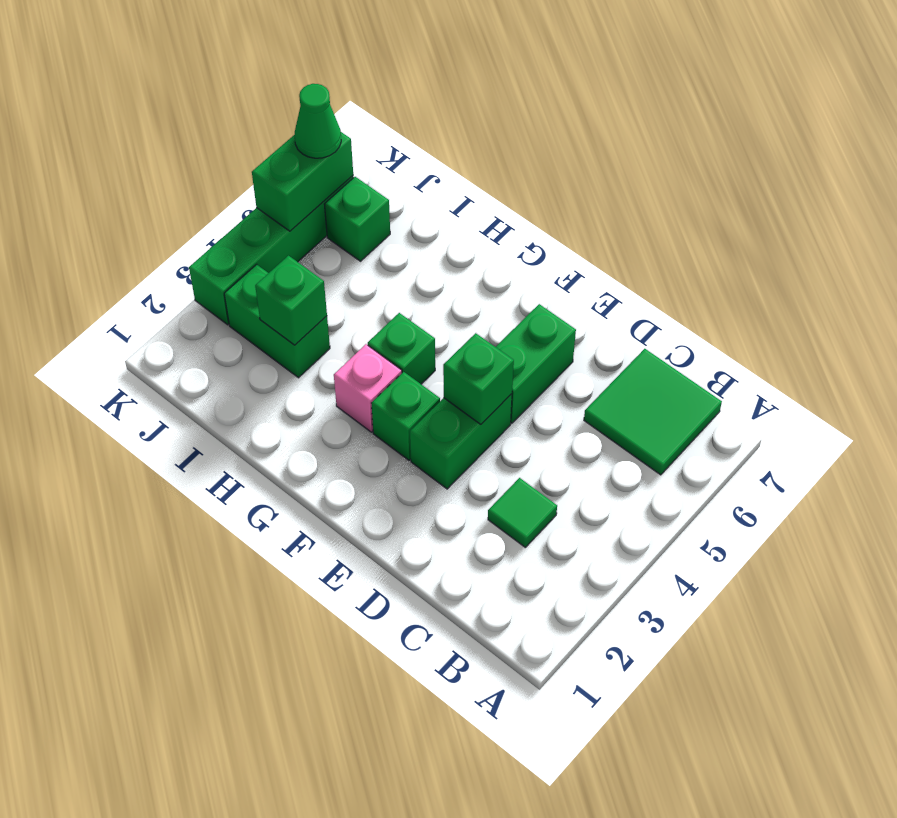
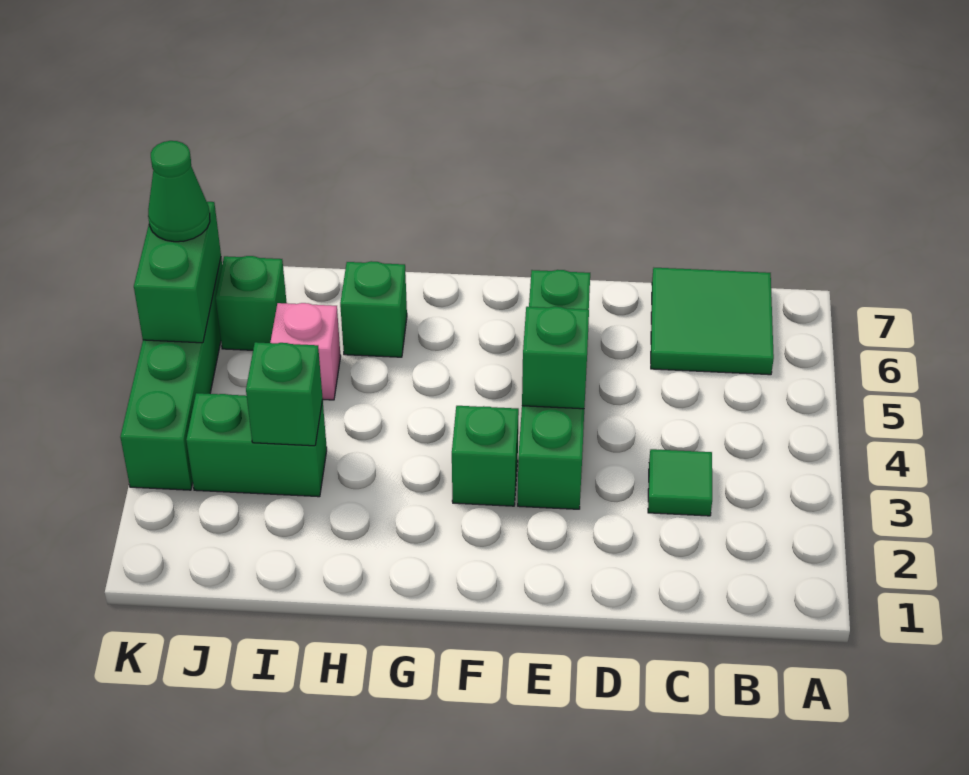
pink brick G3 level 1 -> pink brick I5 level 1
green brick G4 level 1 -> green brick H6 level 1

